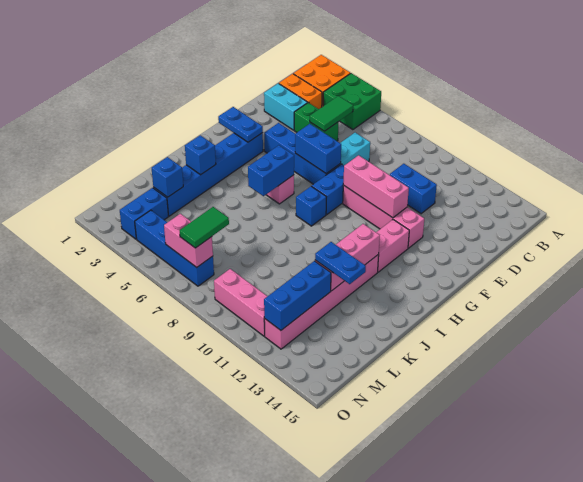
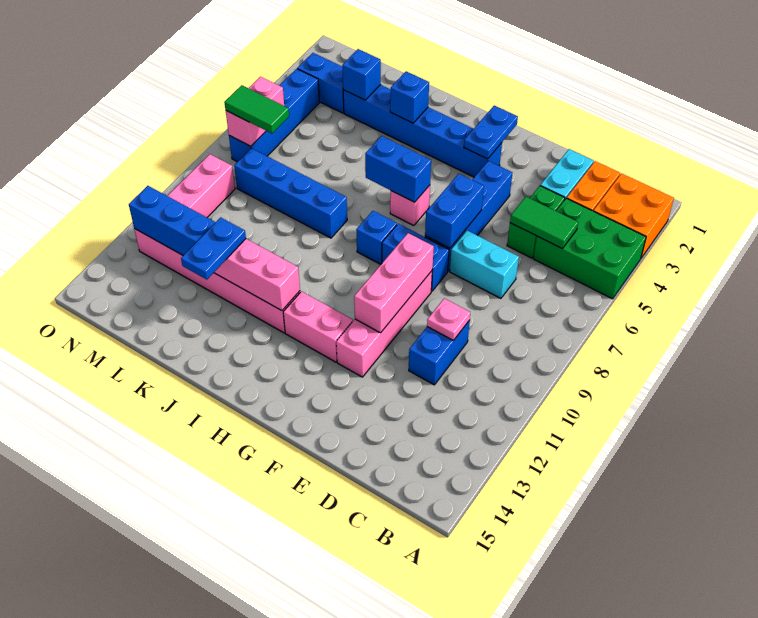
green brick A4:B5 level 1 -> green brick A4:C5 level 1
none -> pink plate D10 level 2
none -> blue brick J8:M8 level 1

